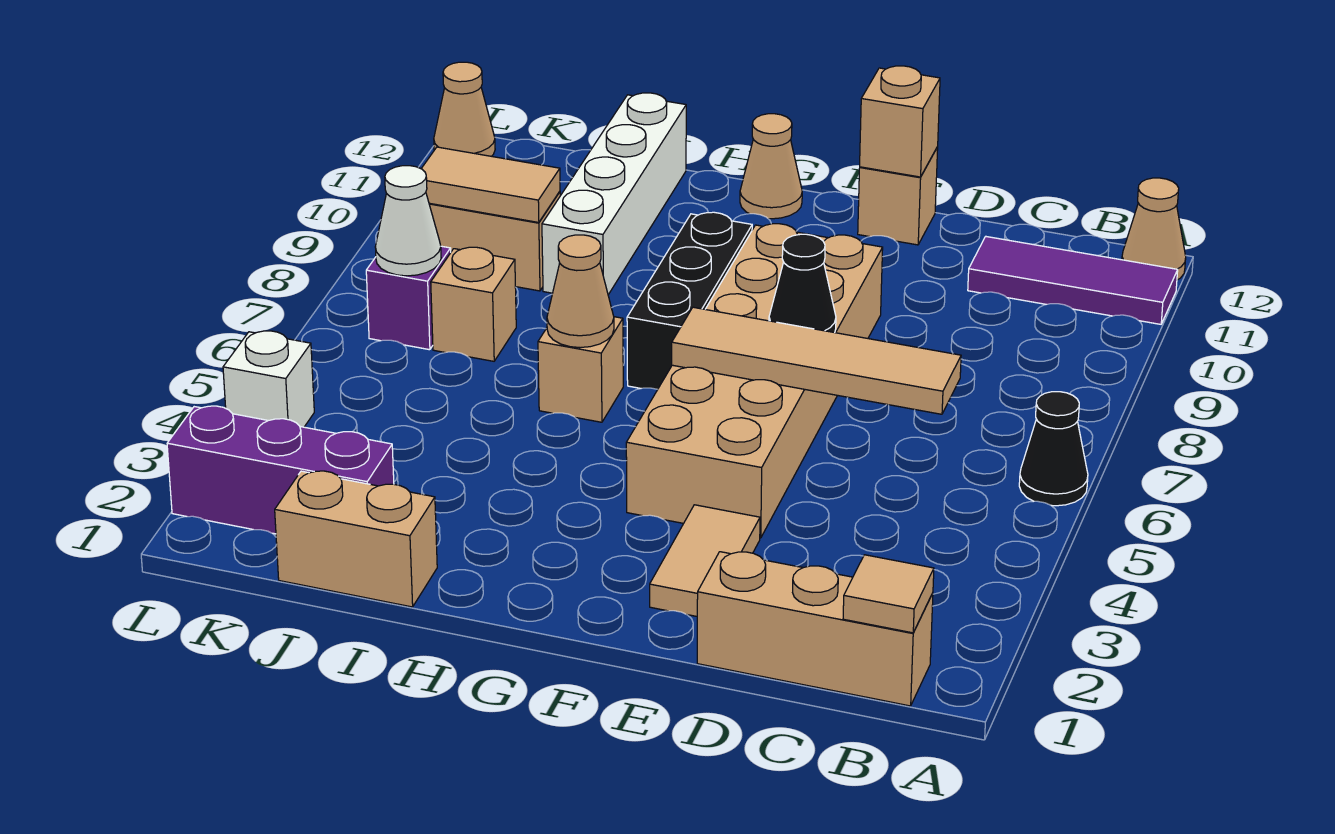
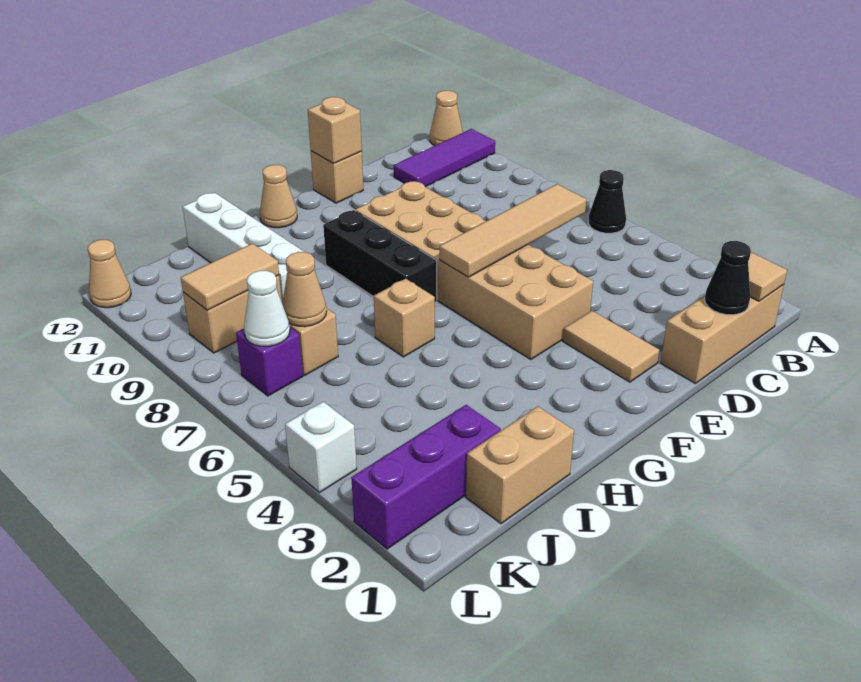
black cone E7 level 2 -> black cone C1 level 2
tan cone H6 level 2 -> tan cone J7 level 2

